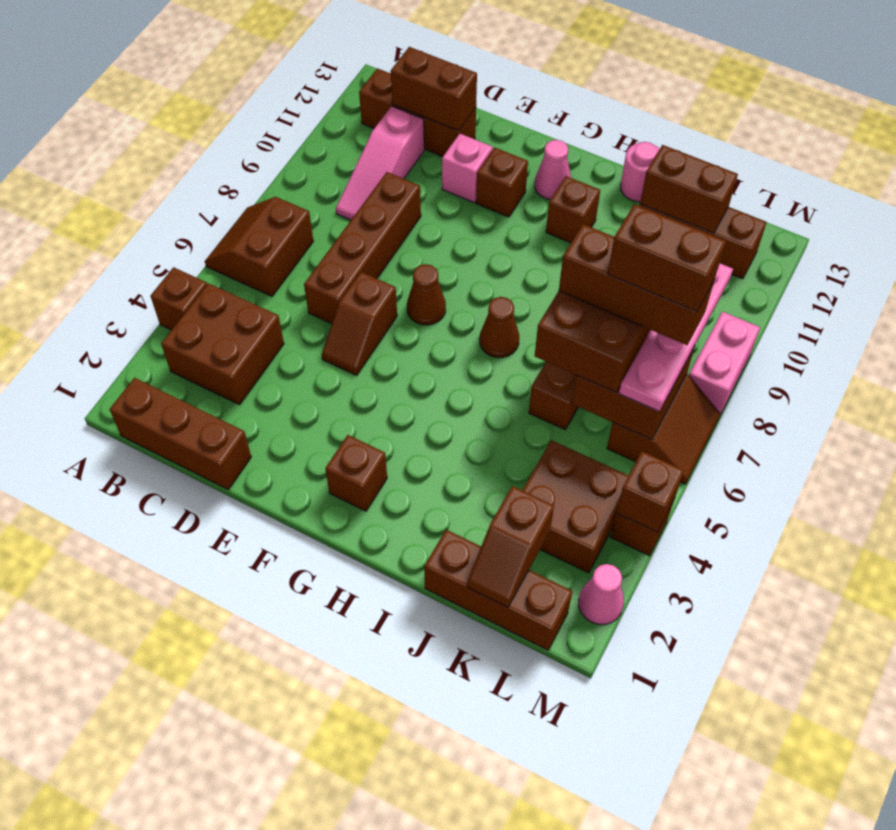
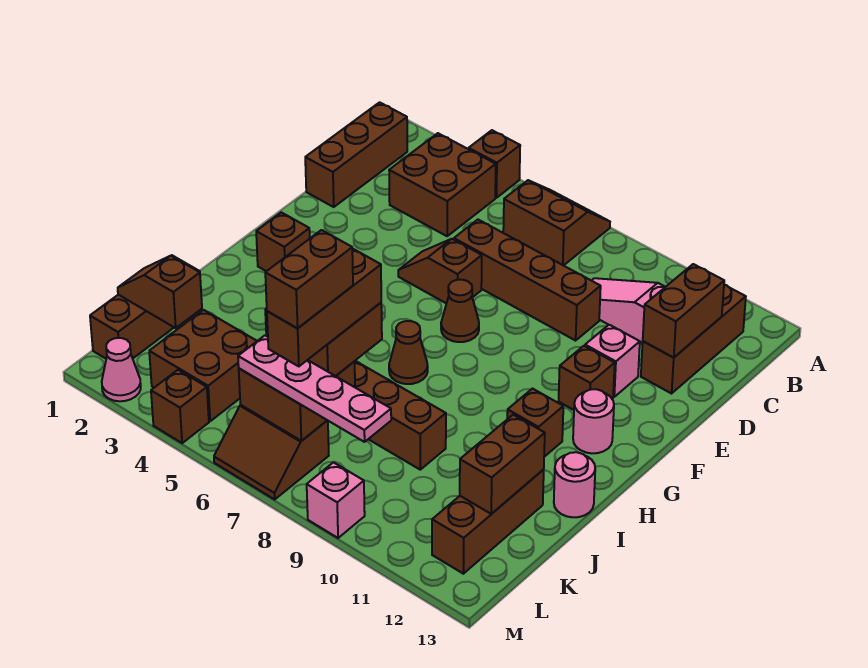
pink cone G12 level 1 -> pink round brick G12 level 1
brown brick M4 level 2 -> none
pink brick M8:M9 level 1 -> pink brick M9 level 1

